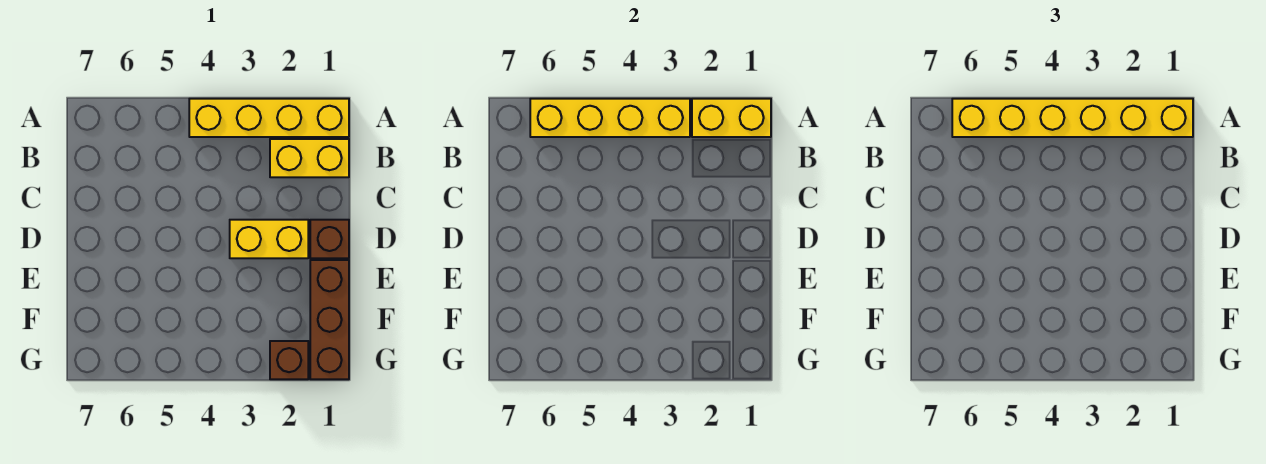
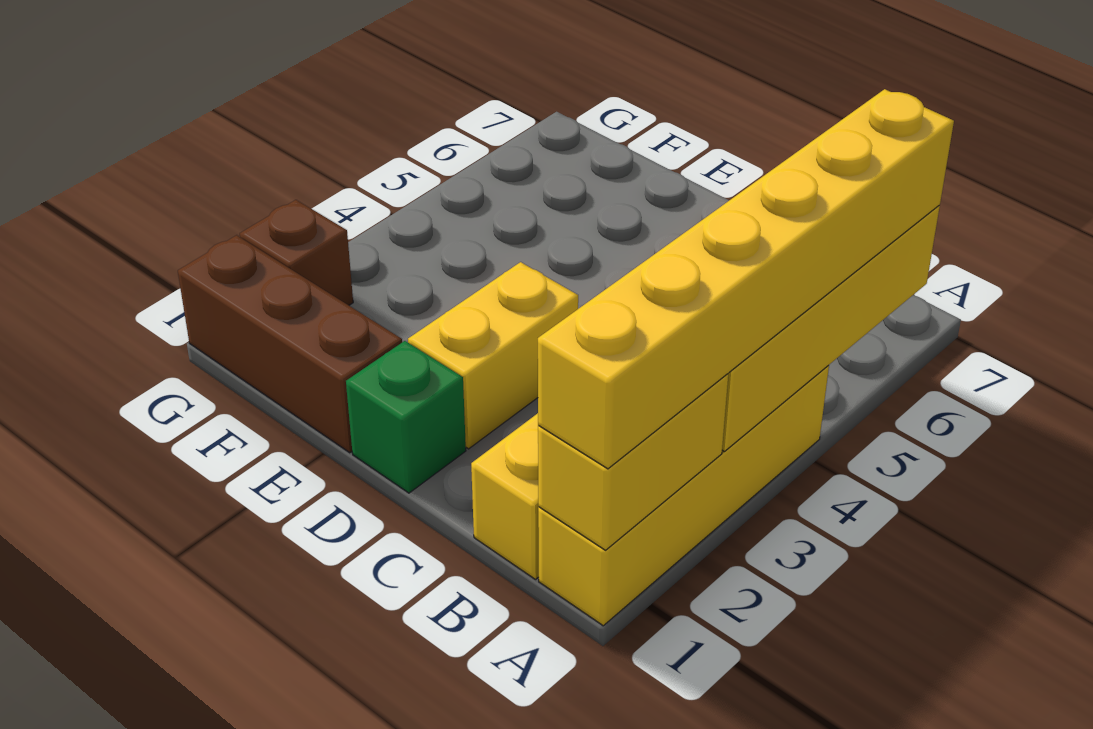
brown brick D1 level 1 -> green brick D1 level 1

